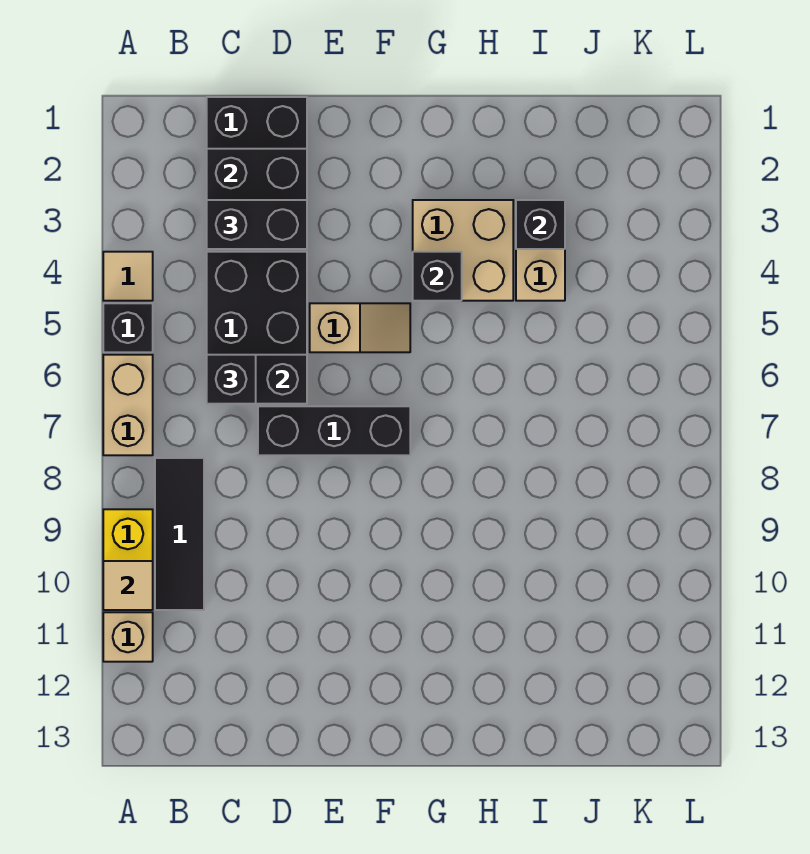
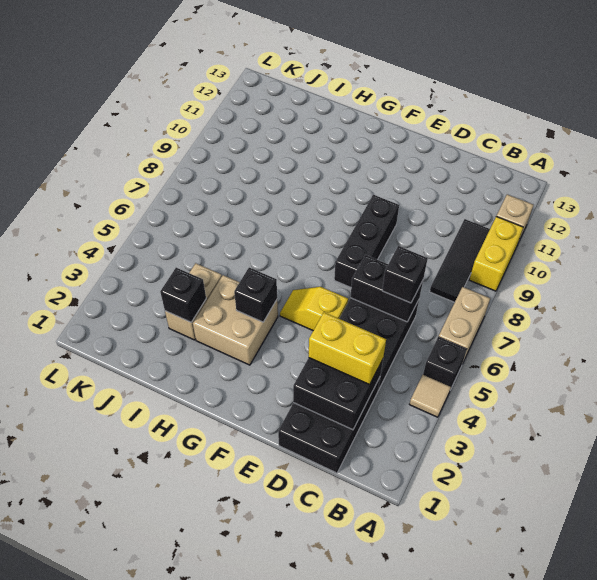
tan tile A10 level 2 -> none
black brick C3:D3 level 3 -> yellow brick C3:D3 level 3
black brick D7:F7 level 1 -> black brick E7:E9 level 1
tan slope E5:F5 level 1 top E -> yellow slope E5:F5 level 1 top E

